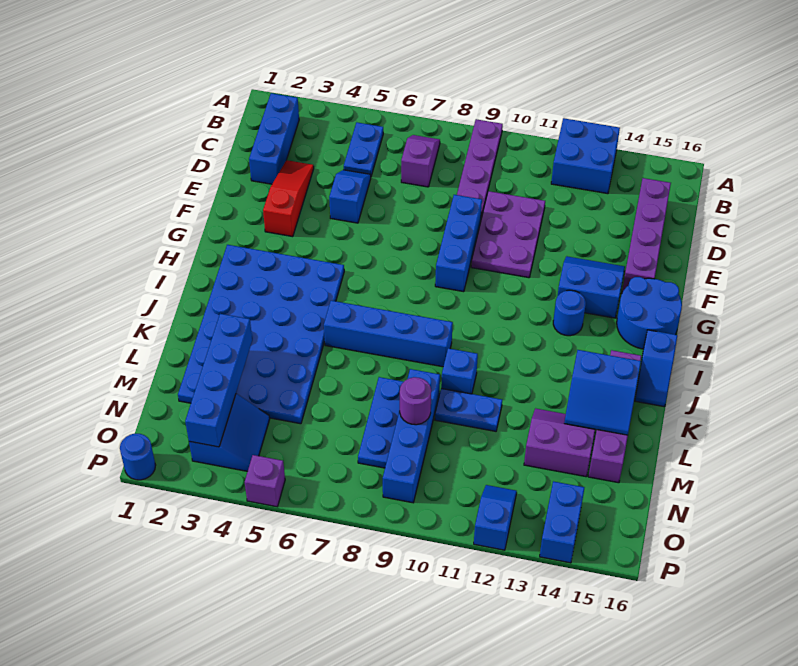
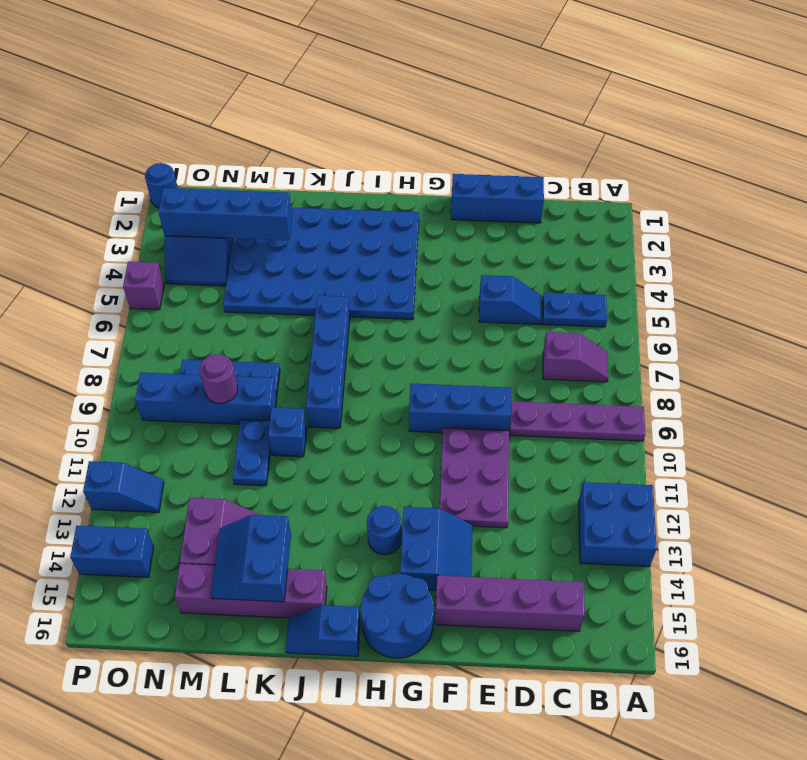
blue brick B2:D2 level 1 -> blue brick D1:F1 level 1
red slope D3:F3 level 1 top F -> none
purple plate D10:F11 level 1 -> purple plate E10:F12 level 1

